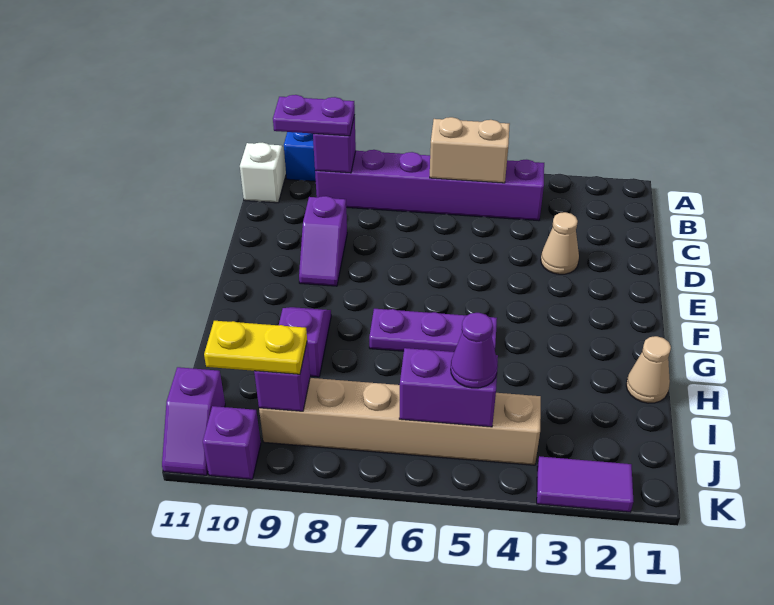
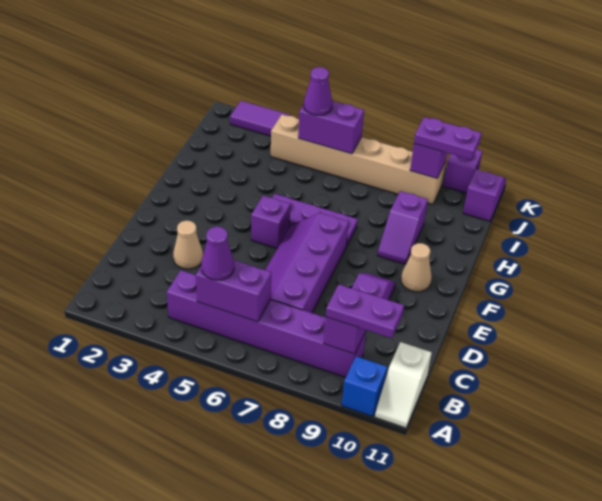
tan brick B5:B6 level 2 -> purple brick B5:B6 level 2
none -> purple cone B5 level 3
none -> purple slope C6:F7 level 1 top 7
none -> purple brick F5 level 1
tan cone H1 level 1 -> tan cone F10 level 1
yellow plate J9:J10 level 3 -> purple plate J9:J10 level 3

